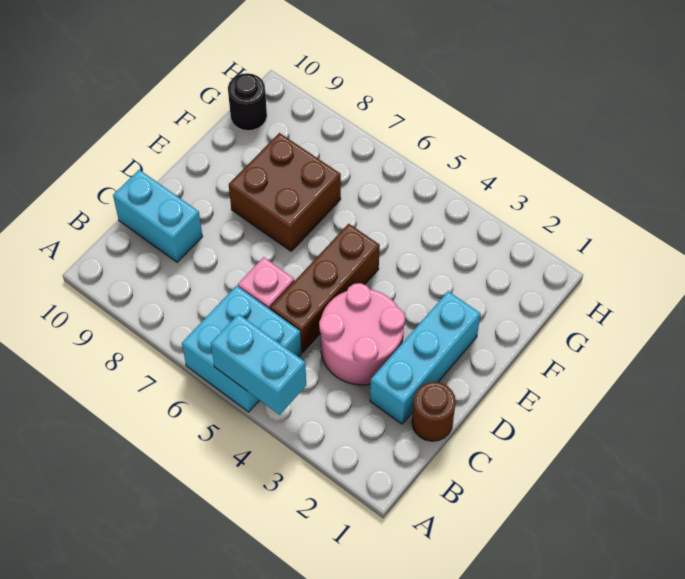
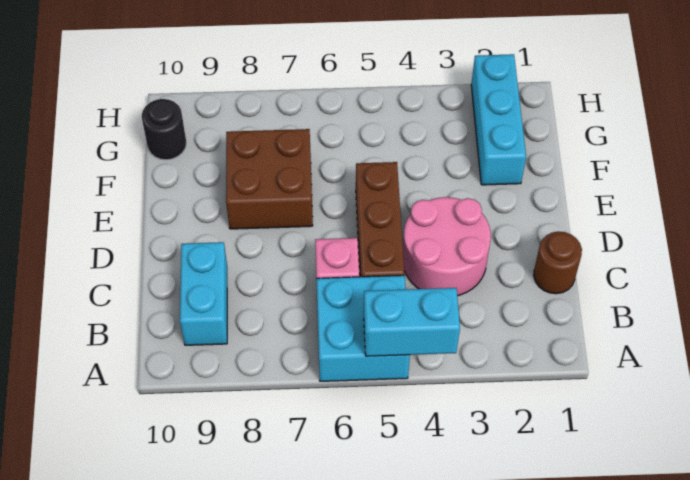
cyan brick C2:E2 level 1 -> cyan brick F2:H2 level 1
cyan brick C9:C10 level 1 -> cyan brick B9:C9 level 1

